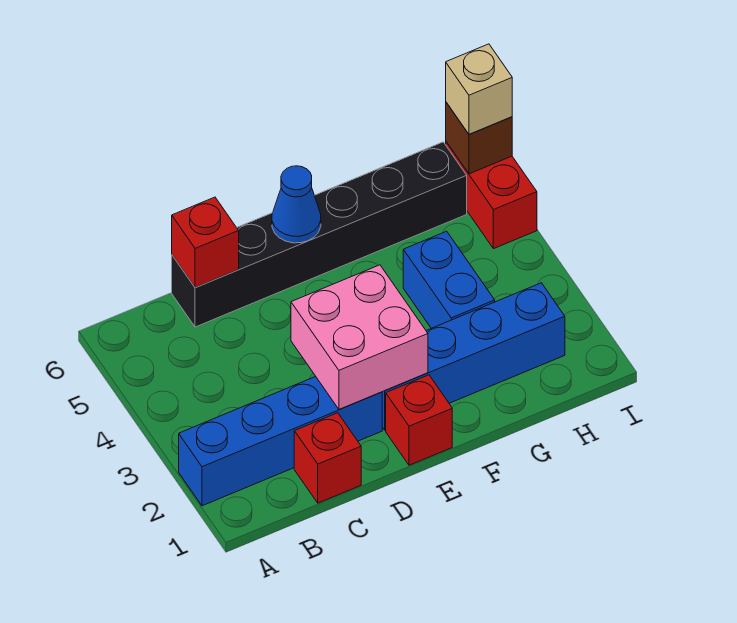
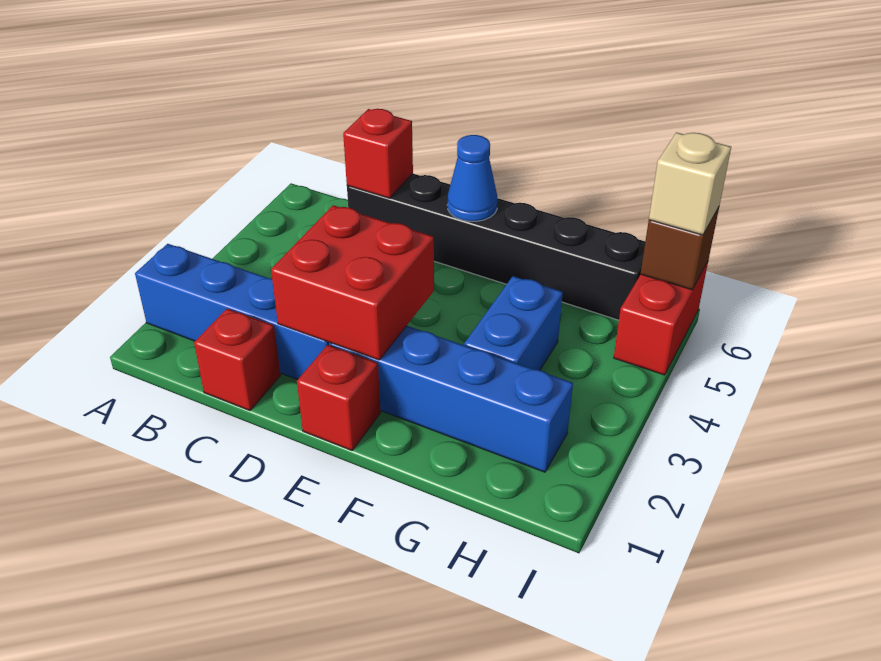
pink brick D2:E3 level 2 -> red brick D2:E3 level 2

